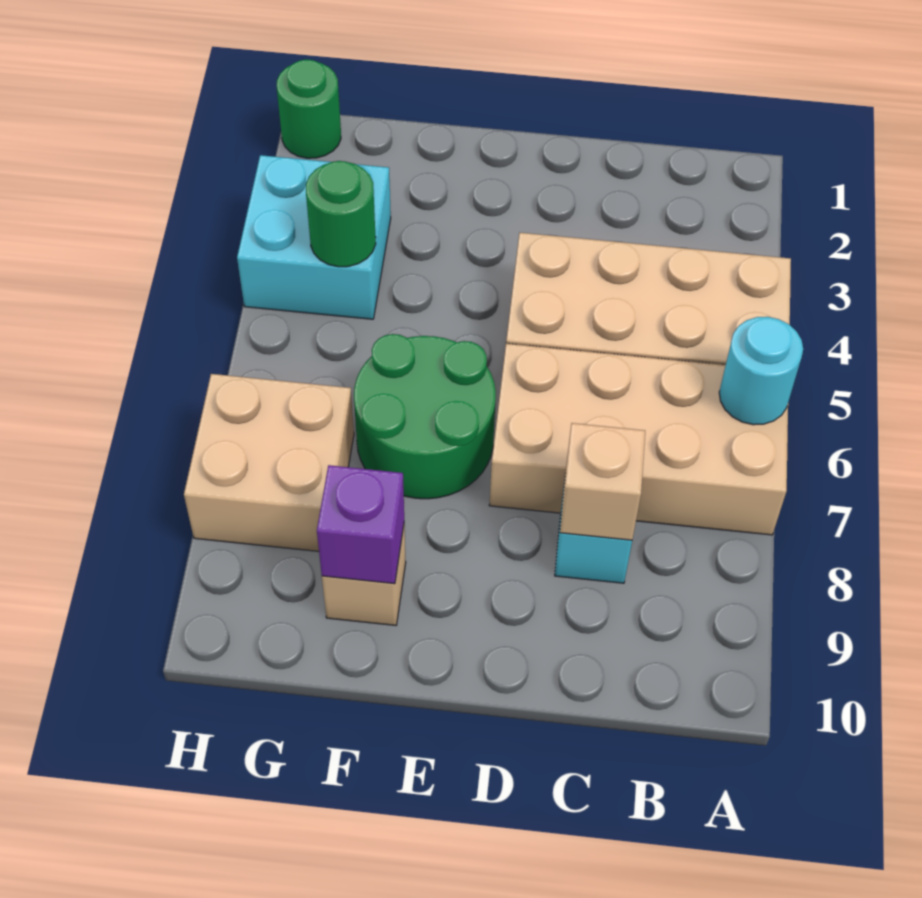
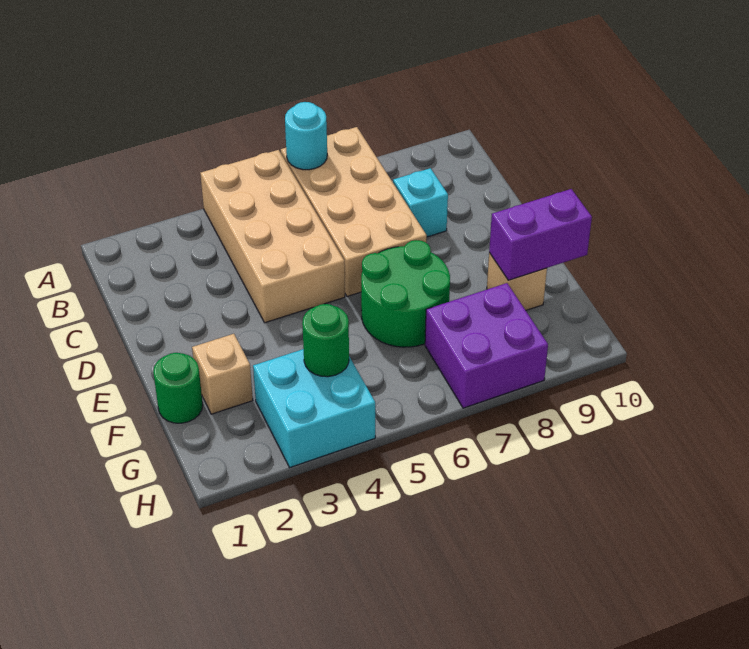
tan brick C8 level 2 -> tan brick F2 level 1
purple brick F9 level 2 -> purple brick F9:F10 level 2
tan brick G7:H8 level 1 -> purple brick G7:H8 level 1
green round brick H1 level 1 -> green round brick F1 level 1

